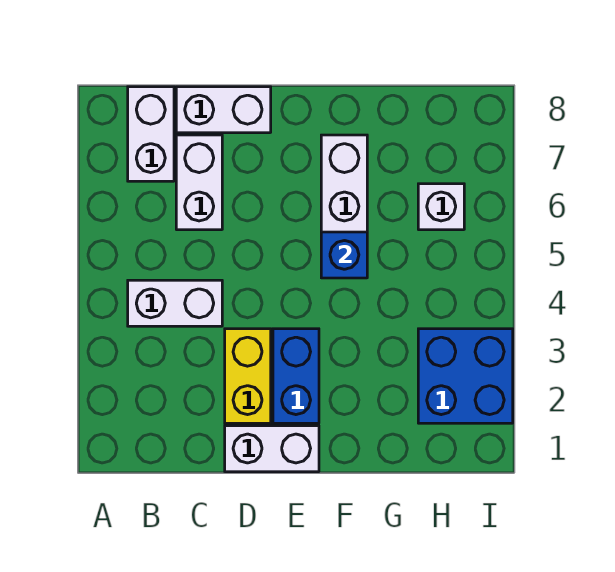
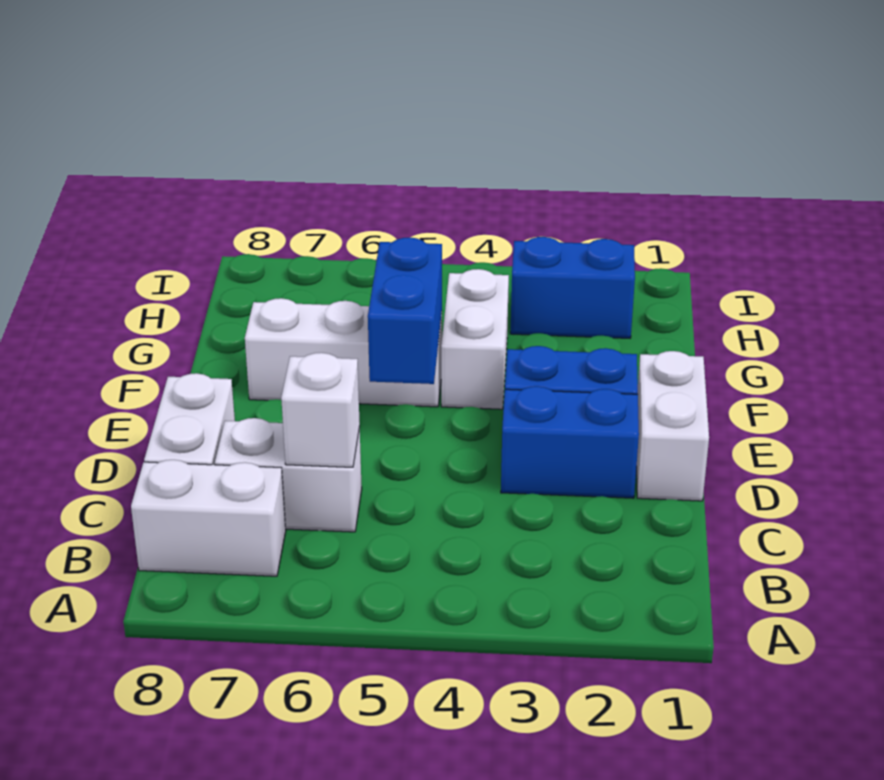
white brick B4:C4 level 1 -> white brick F4:G4 level 1
yellow brick D2:D3 level 1 -> blue brick D2:D3 level 1
blue brick F5 level 2 -> blue brick E5:F5 level 2
blue brick H2:I3 level 1 -> blue brick H2:H3 level 1
white brick H6 level 1 -> white brick C6 level 2

